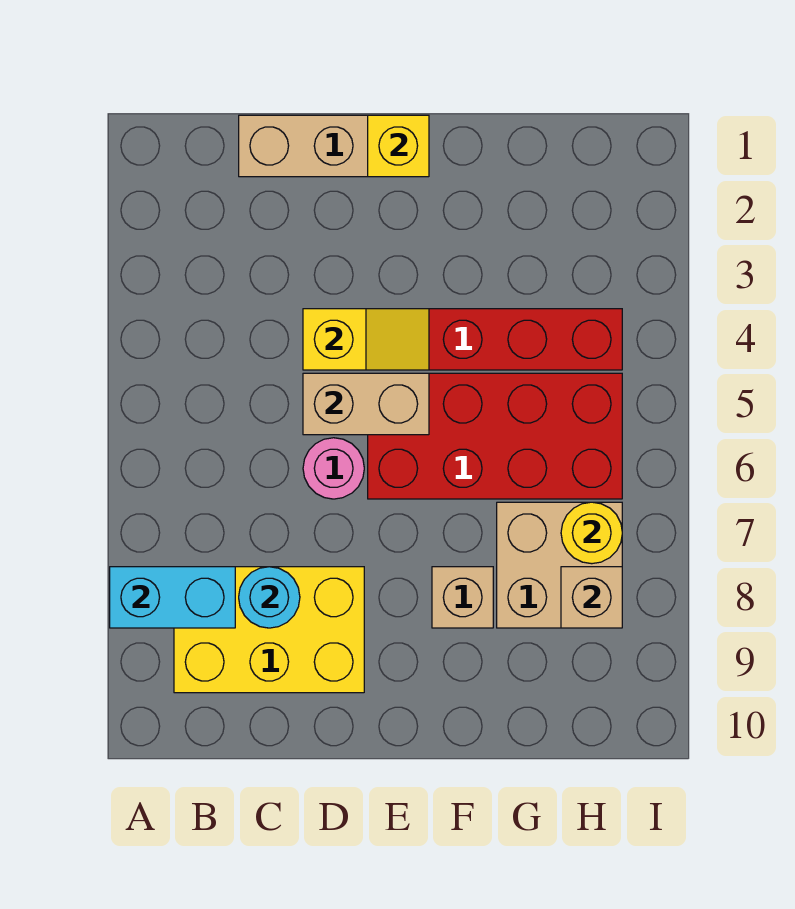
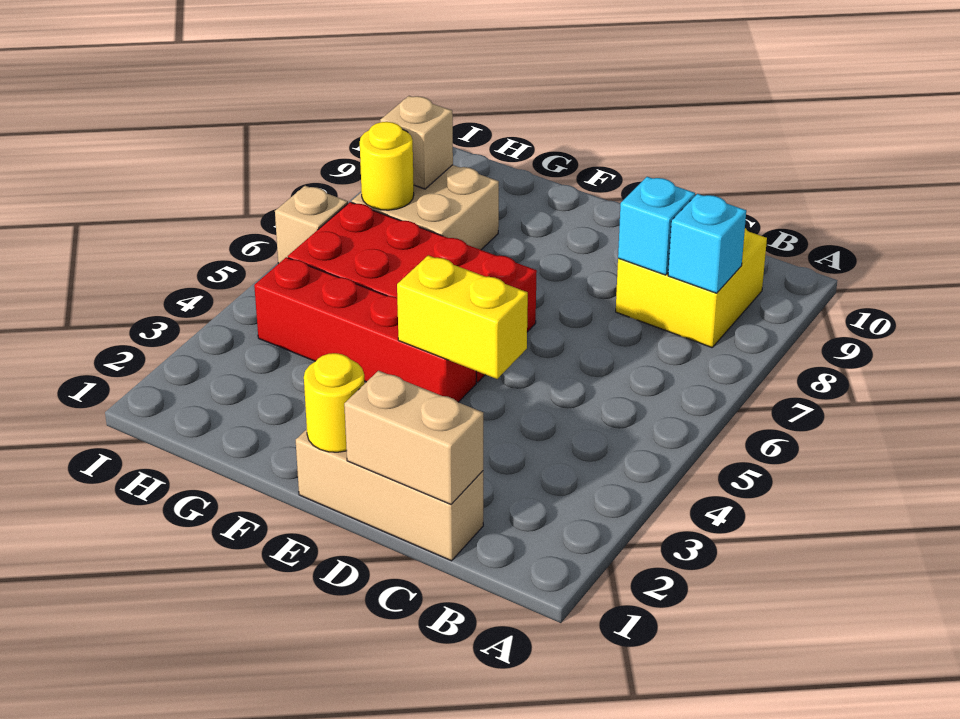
cyan brick A8:B8 level 2 -> cyan brick B8 level 2
yellow brick B8:D9 level 1 -> yellow brick B8:C9 level 1
cyan round brick C8 level 2 -> cyan brick C8 level 2
yellow slope D4:E4 level 2 top D -> yellow brick D4:E4 level 2
tan brick D5:E5 level 2 -> tan brick C1:D1 level 2
pink round brick D6 level 1 -> none
yellow brick E1 level 2 -> yellow round brick E1 level 2
tan brick F8 level 1 -> tan brick I6 level 1

